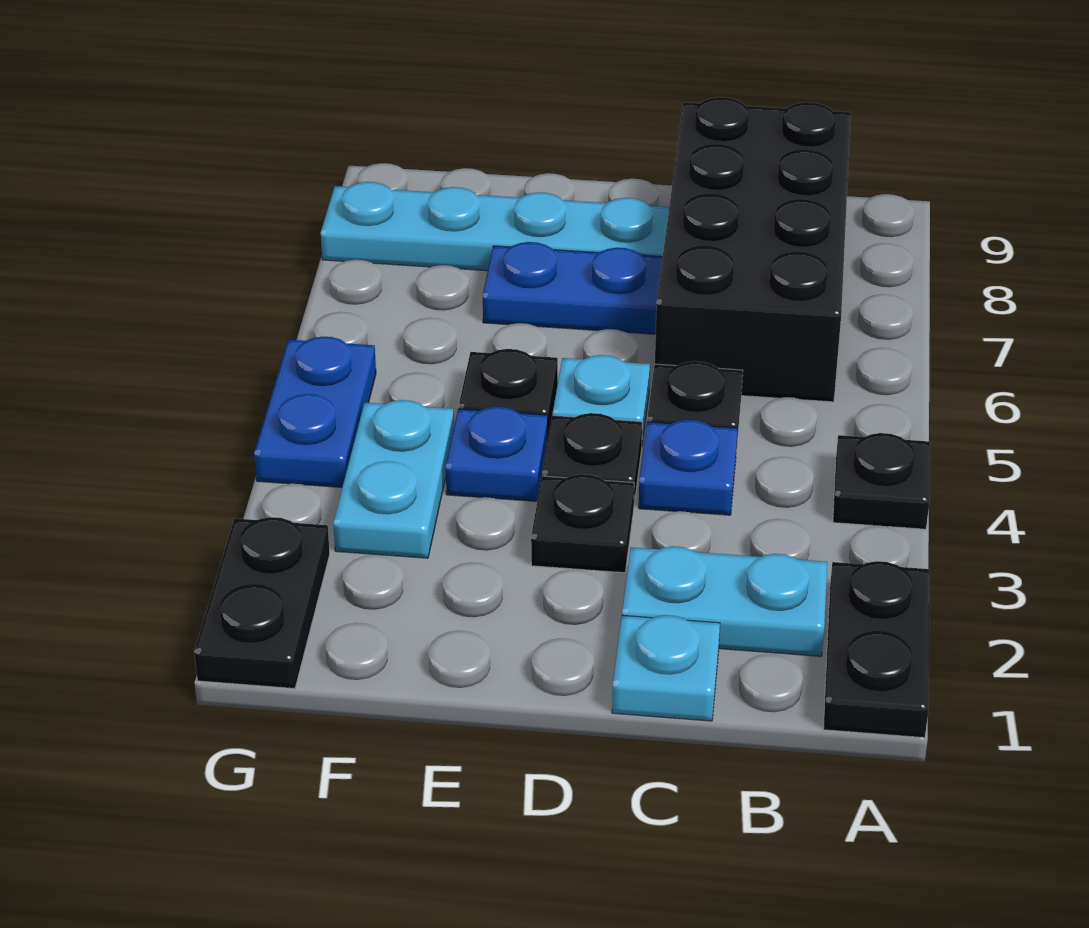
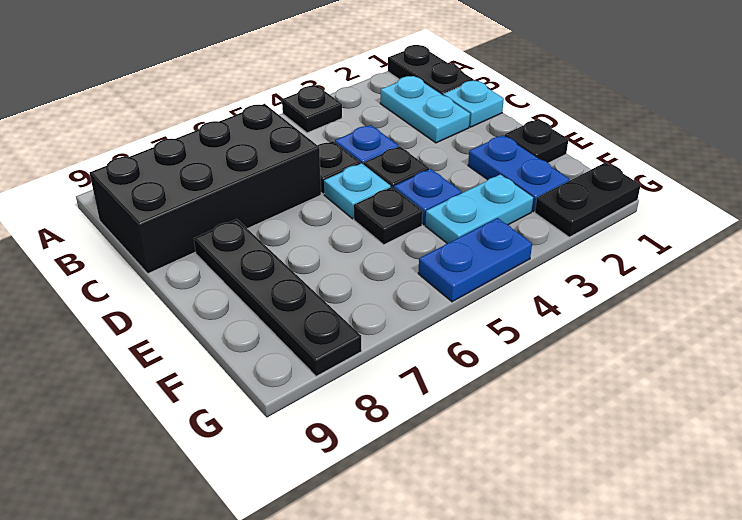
black plate A1:A2 level 1 -> black plate A1:B1 level 1
black plate D3 level 1 -> black plate E1 level 1
blue plate D7:E7 level 1 -> blue plate E2:F2 level 1
cyan plate D8:G8 level 1 -> black plate D8:G8 level 1

